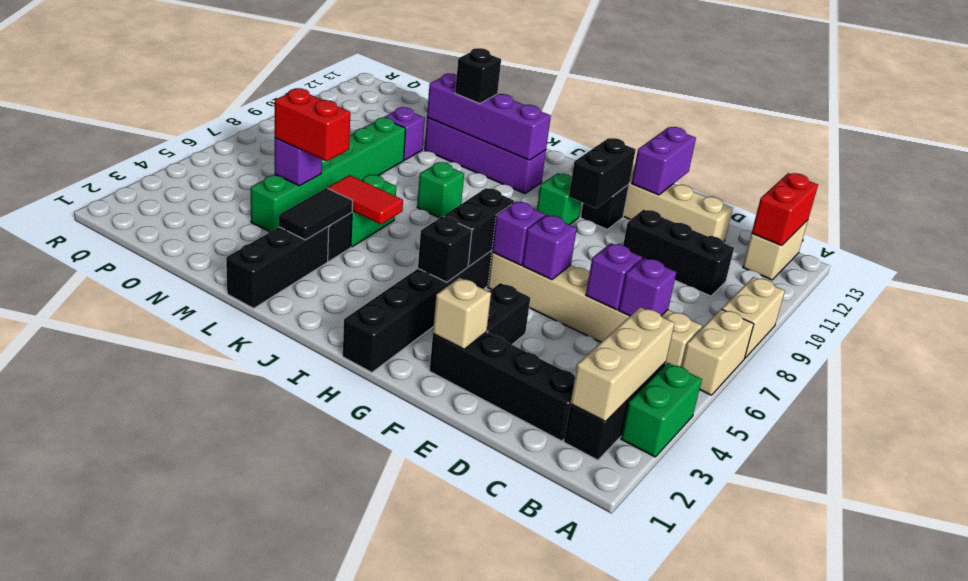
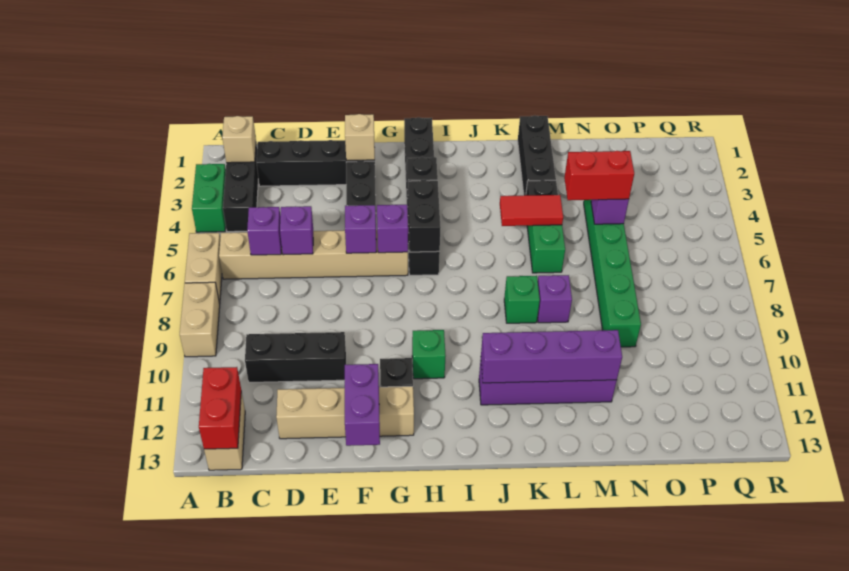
tan brick B2:B4 level 2 -> tan brick B2 level 2
black brick G10:G11 level 2 -> none
black tile L3:L4 level 2 -> none
black brick L11 level 3 -> none
purple brick N10 level 1 -> purple brick L8 level 1

